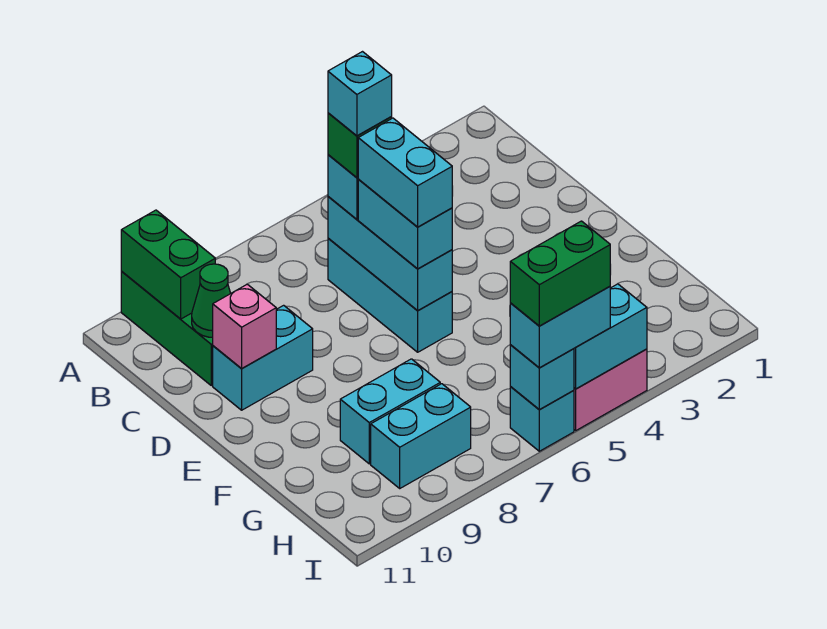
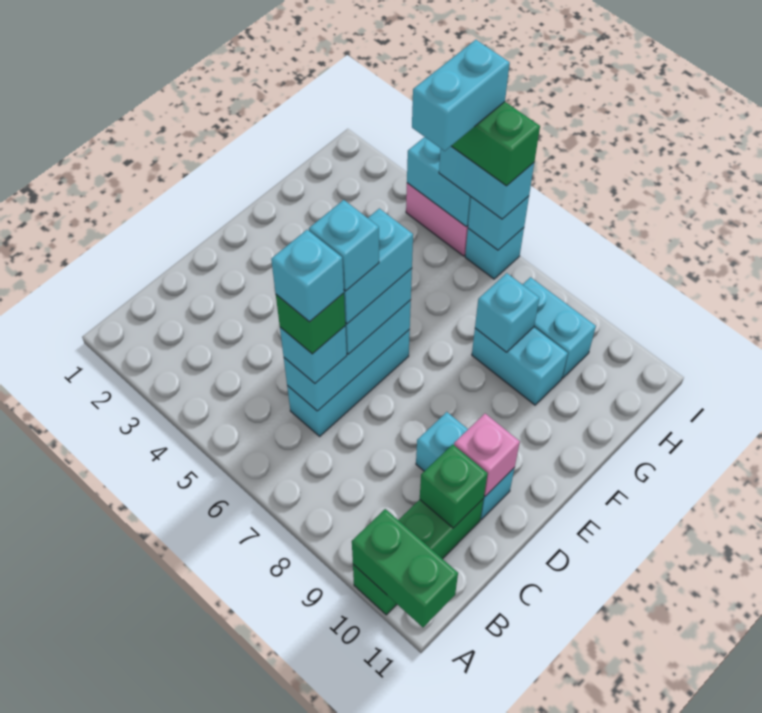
green brick A10:B10 level 2 -> green brick A10:A11 level 2
green cone C10 level 2 -> green brick C10 level 2
none -> cyan brick D6 level 5
none -> cyan brick G8 level 2
none -> cyan brick H5:I5 level 5

